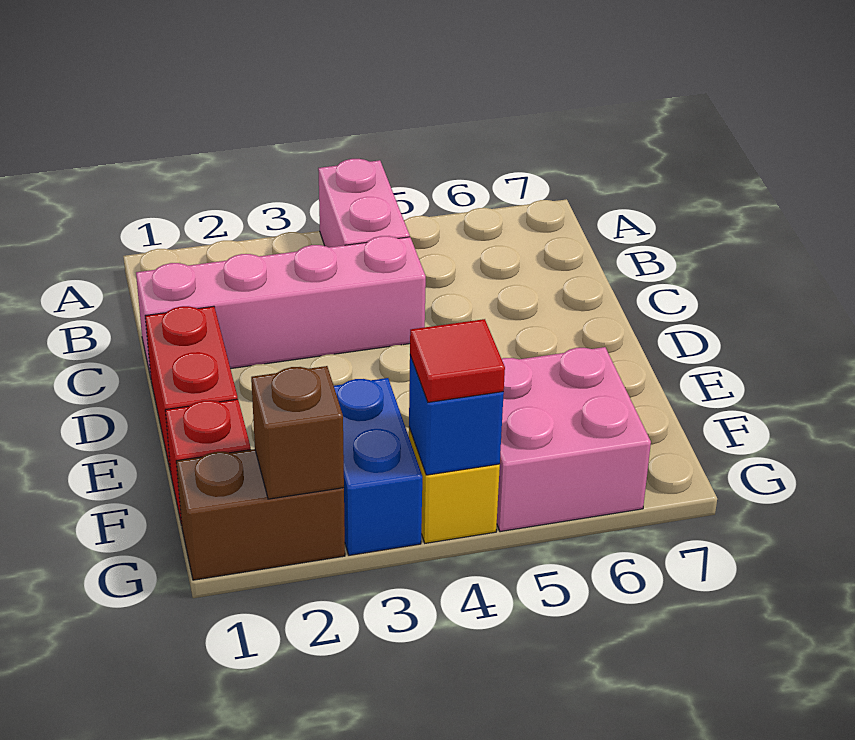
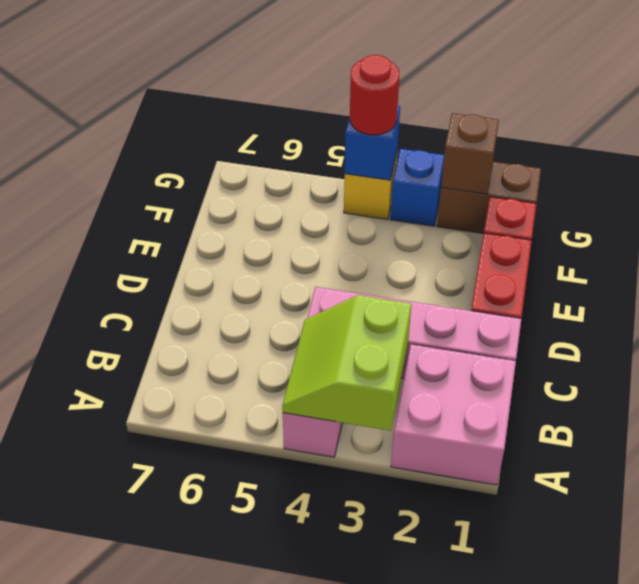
none -> lime slope A3:B4 level 2 top 3
blue brick F3:G3 level 1 -> blue brick G3 level 1
pink brick F5:G6 level 1 -> pink brick A1:B2 level 1
red tile G4 level 3 -> red round brick G4 level 3

